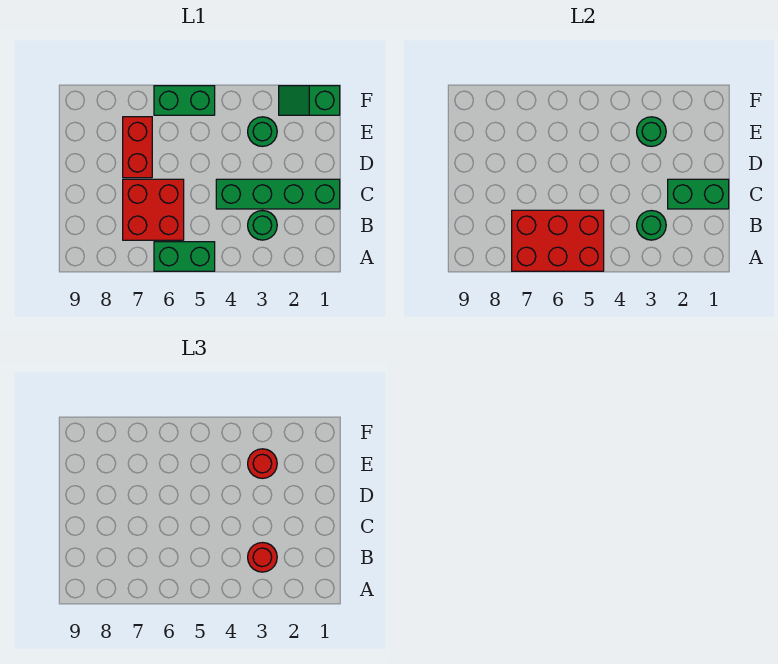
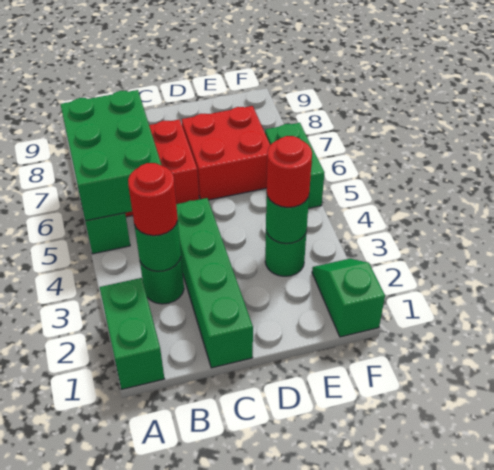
red brick A5:B7 level 2 -> green brick A5:B7 level 2
green brick C1:C2 level 2 -> green brick A1:A2 level 1
red brick D7:E7 level 1 -> red brick D6:E7 level 1

